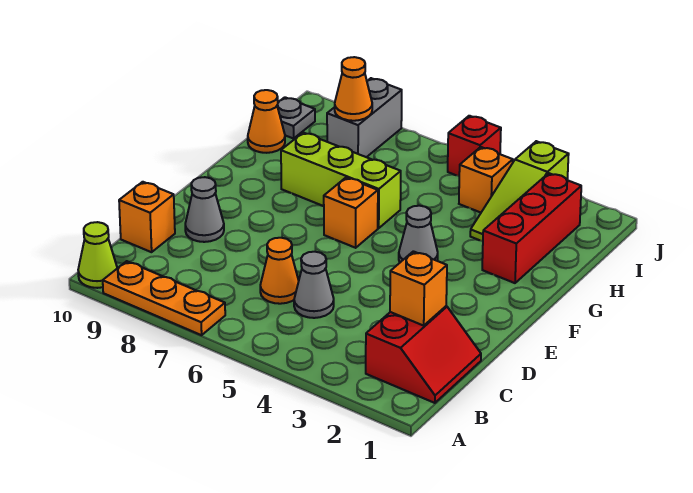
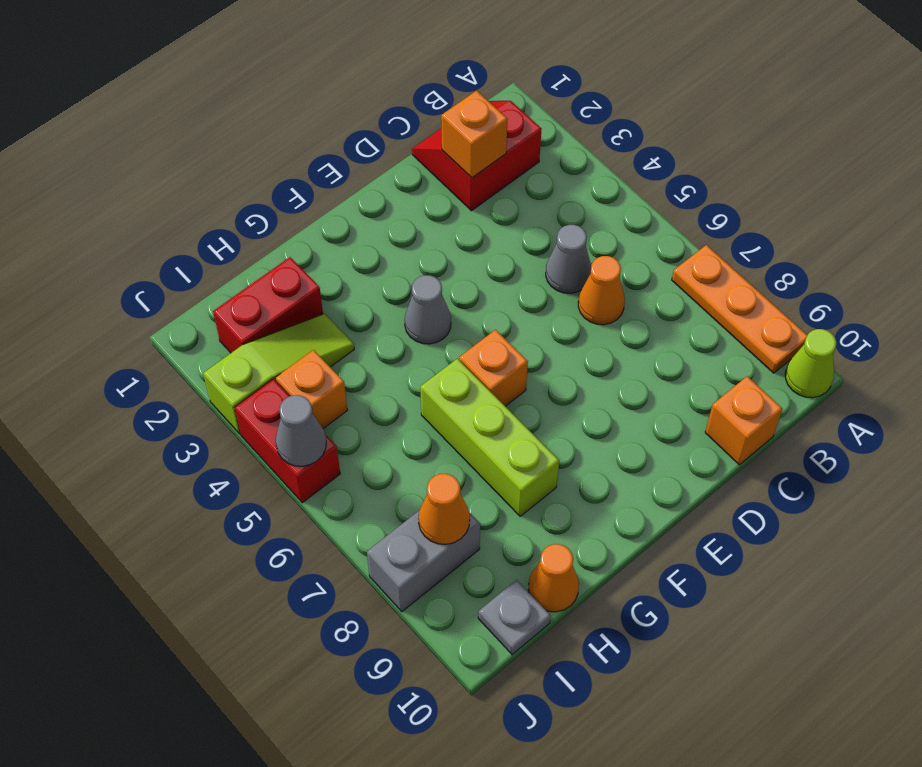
grey cone D9 level 1 -> grey cone J5 level 2
red brick G2:I2 level 1 -> red brick H2:I2 level 1
red brick J5 level 1 -> red brick J4:J5 level 1

